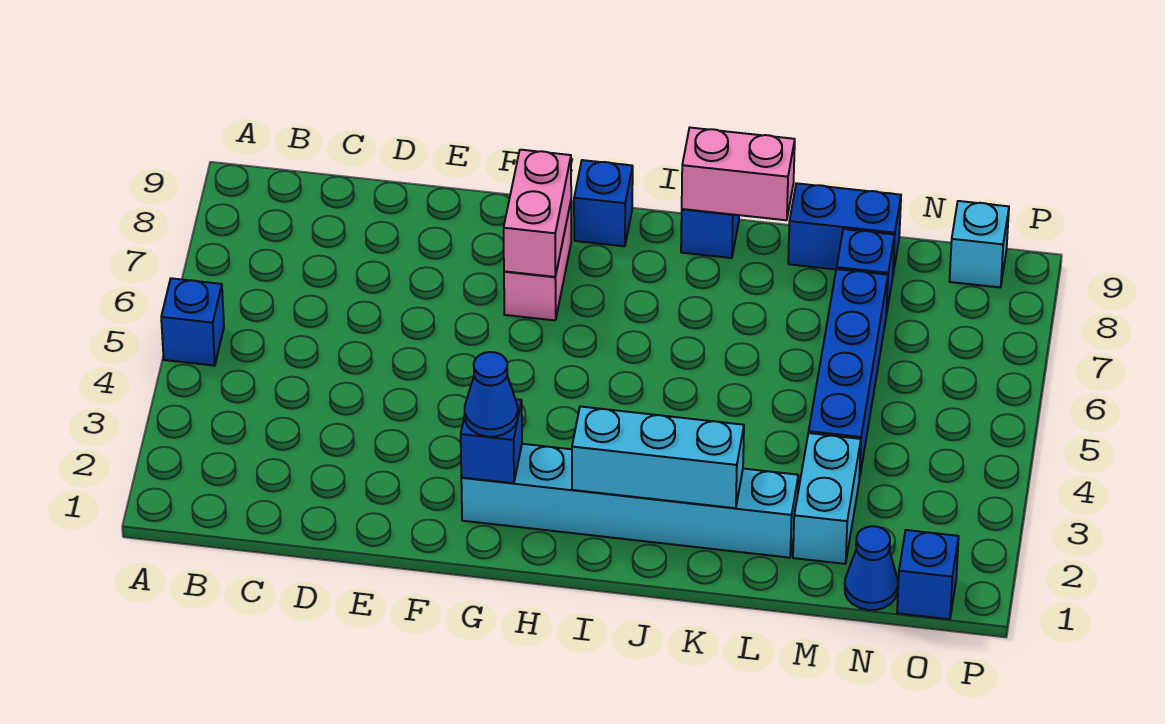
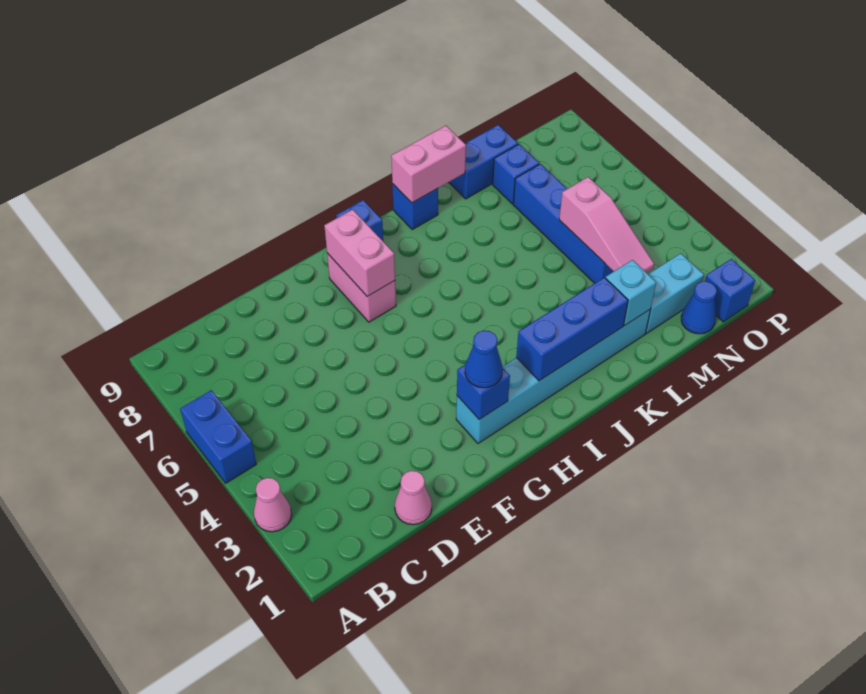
none -> pink cone A3 level 1
blue brick A5 level 1 -> blue brick A5:A6 level 1
none -> pink cone D1 level 1
cyan brick I2:K2 level 2 -> blue brick I2:K2 level 2
cyan brick M2:M3 level 1 -> cyan brick M2:N2 level 1
none -> pink slope M3:M5 level 2 top 5
cyan brick O9 level 1 -> cyan brick L2 level 2

